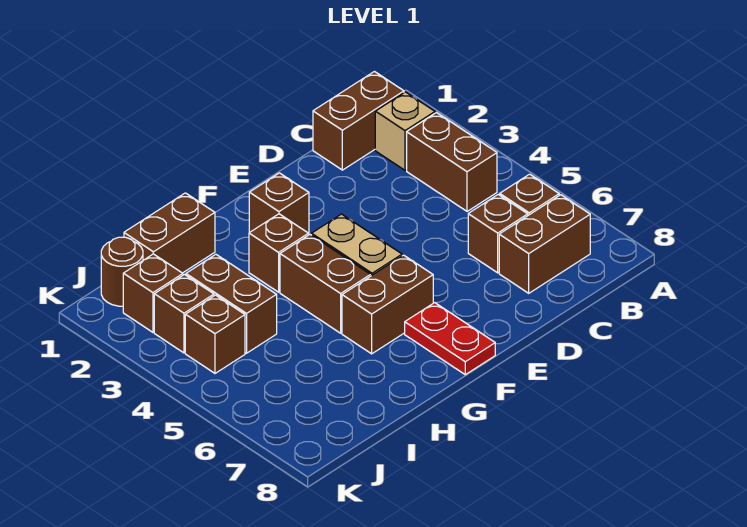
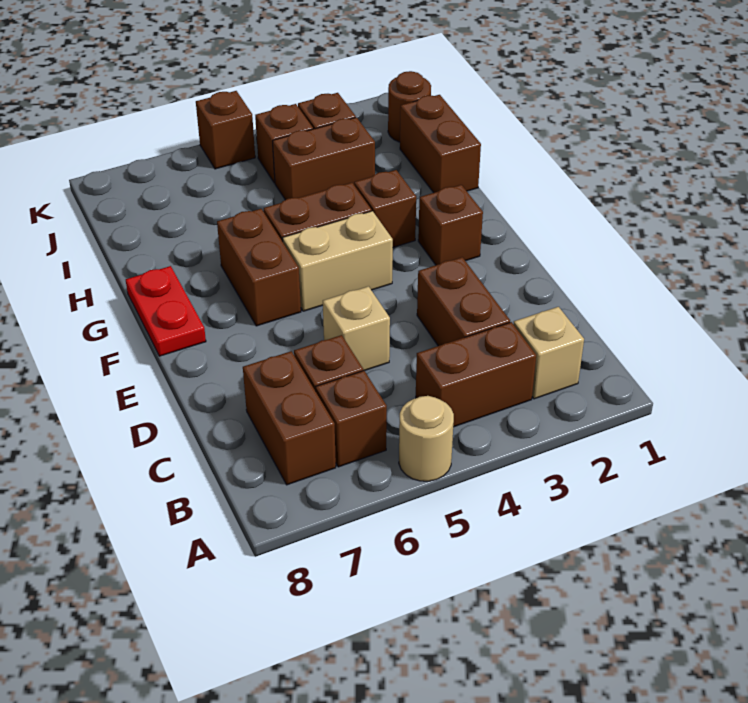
none -> tan round brick A5 level 1
brown brick B1:C1 level 1 -> brown brick C3:D3 level 1
none -> tan brick D5 level 1
red plate F7:F8 level 1 -> red plate F8:G8 level 1
brown brick J2 level 1 -> brown brick K5 level 1

